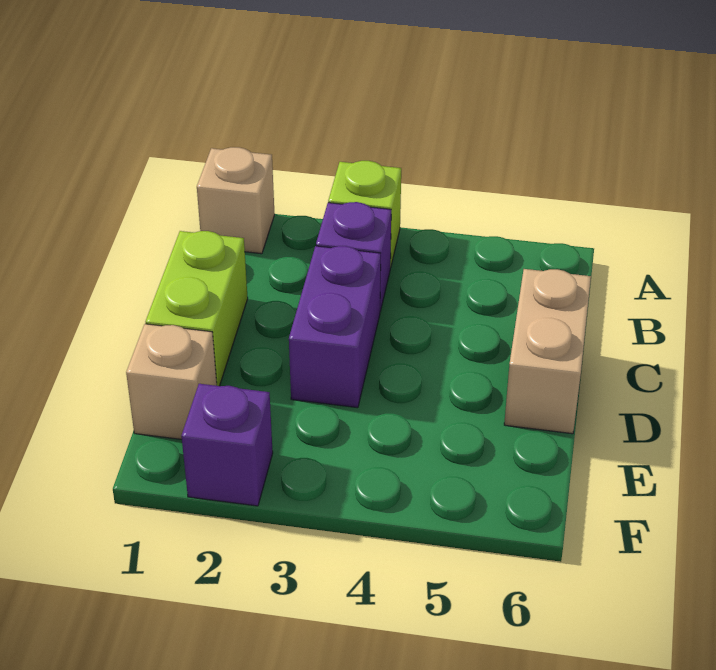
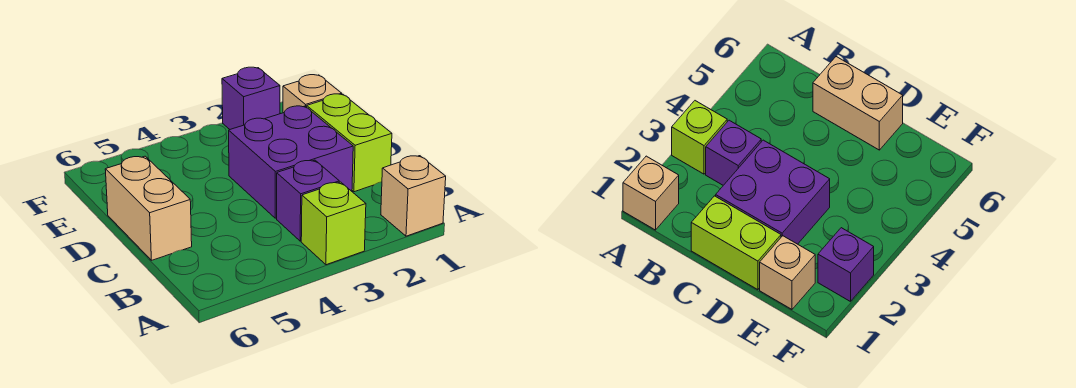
purple brick C3:D3 level 1 -> purple brick C2:D3 level 1

